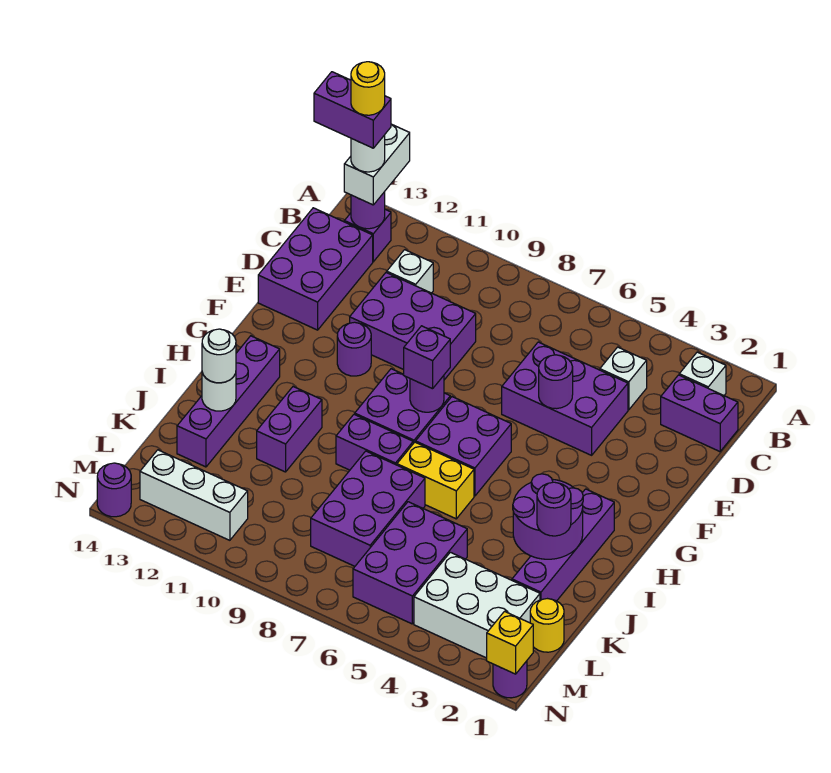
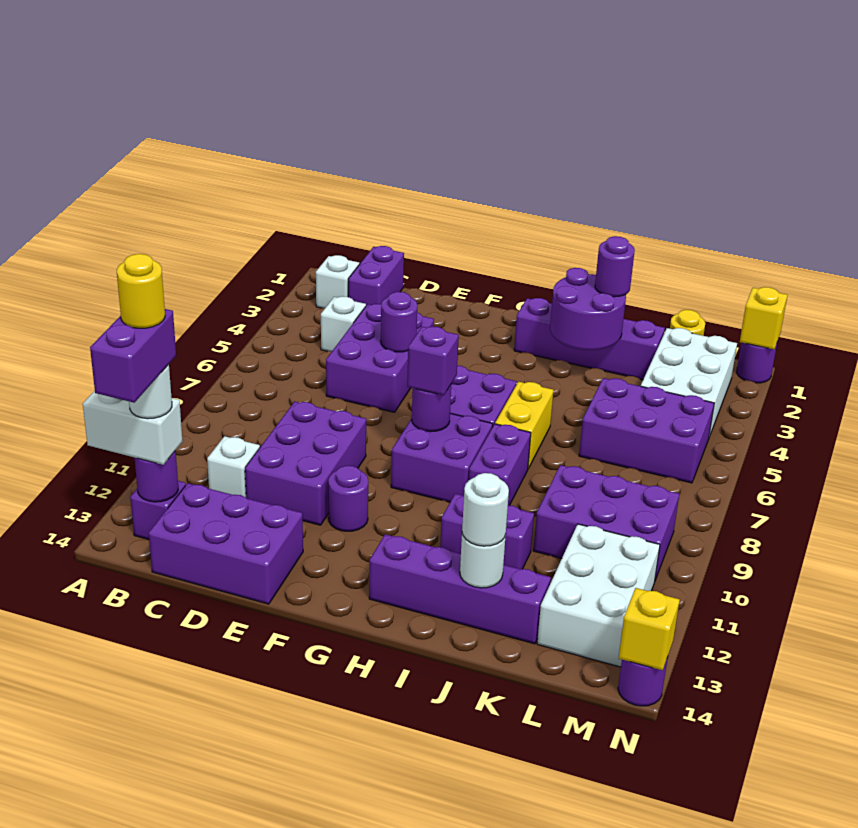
purple brick J7:L8 level 1 -> purple brick K9:M10 level 1
white brick M11:M13 level 1 -> white brick L11:M13 level 1
none -> yellow brick N14 level 2

